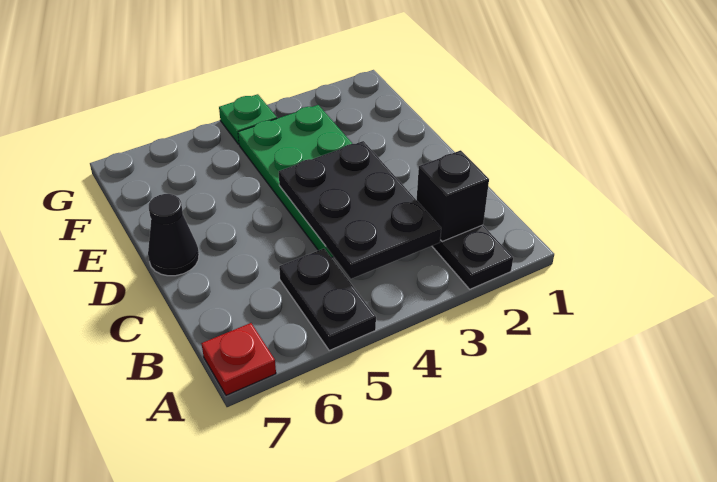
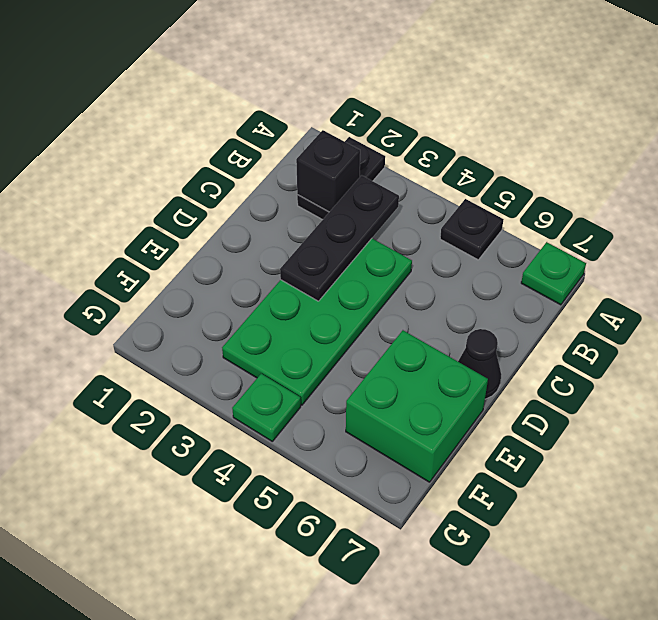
black plate A5:B5 level 1 -> black plate A5 level 1
red plate A7 level 1 -> green plate A7 level 1
black plate B3:D4 level 2 -> black plate B3:D3 level 2
none -> green brick E6:F7 level 1

